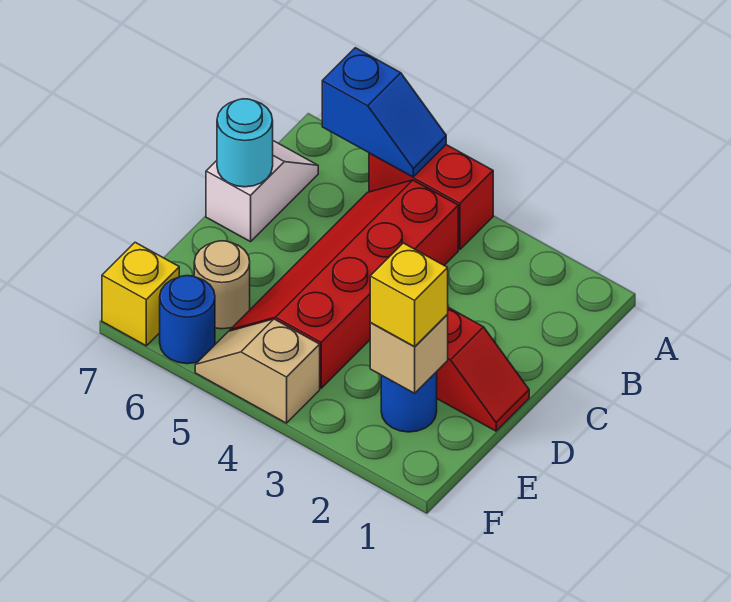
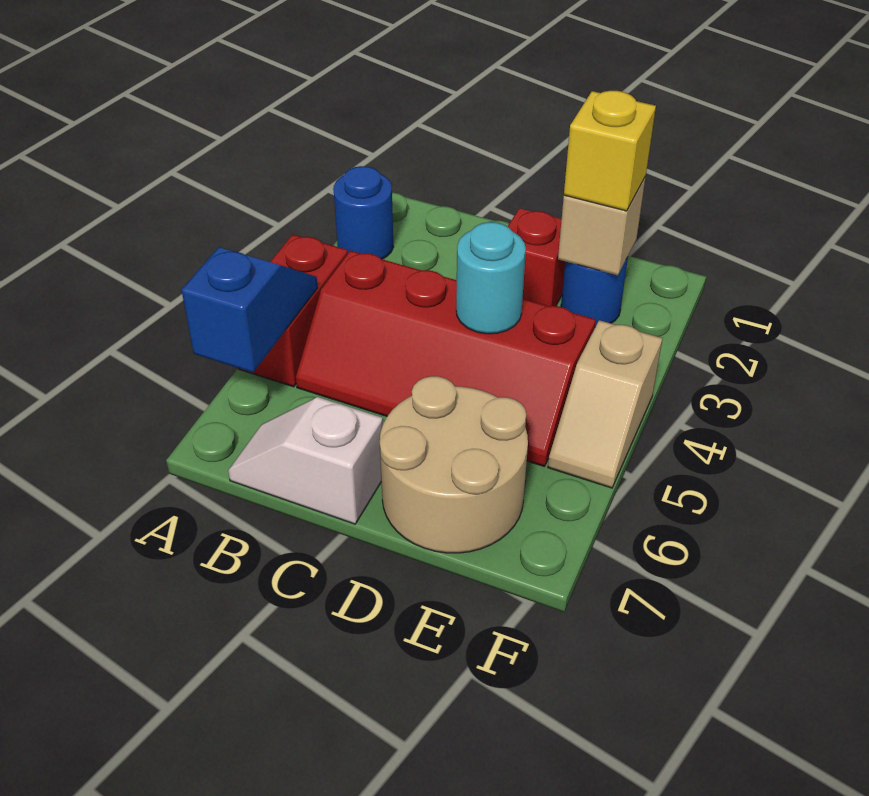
cyan round brick C7 level 2 -> cyan round brick D4 level 2
tan round brick E6 level 1 -> tan round brick D6:E7 level 1
blue round brick F6 level 1 -> blue round brick A2 level 1
yellow brick F7 level 1 -> none

